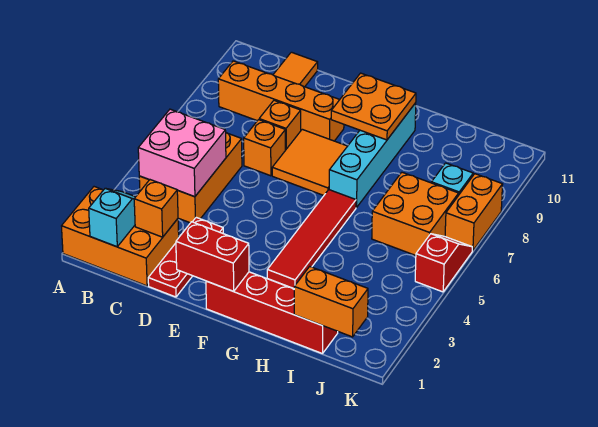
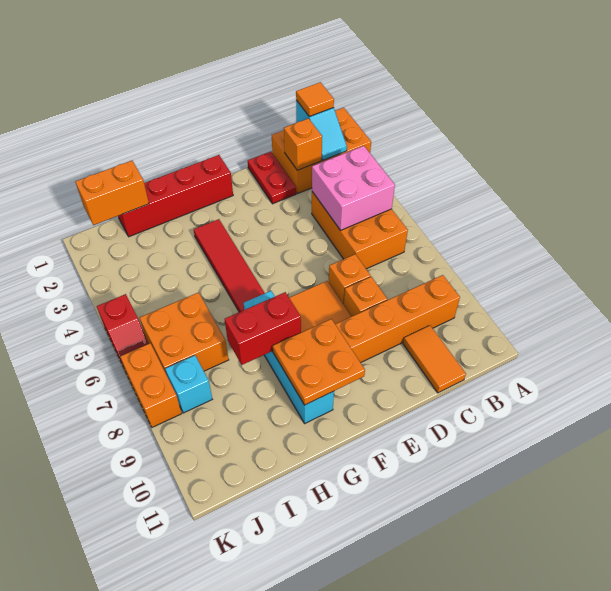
none -> orange tile B1 level 3
red plate D1:D3 level 1 -> red plate D1:D2 level 1
red brick E1:F1 level 2 -> red brick G8:H8 level 2

